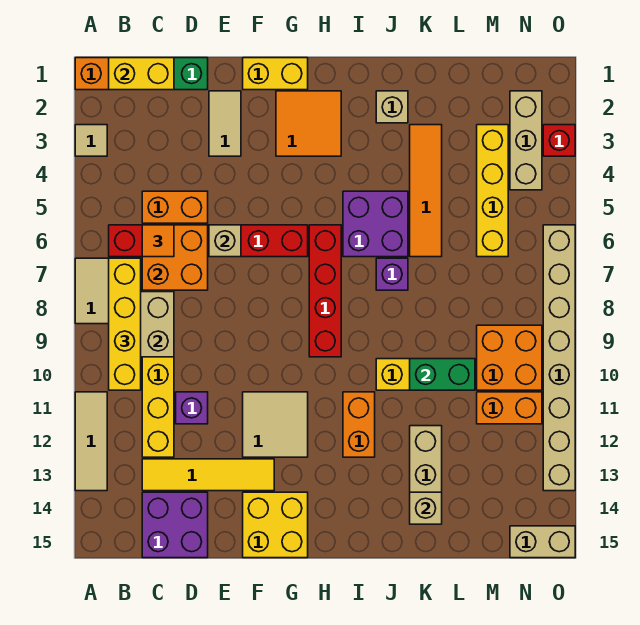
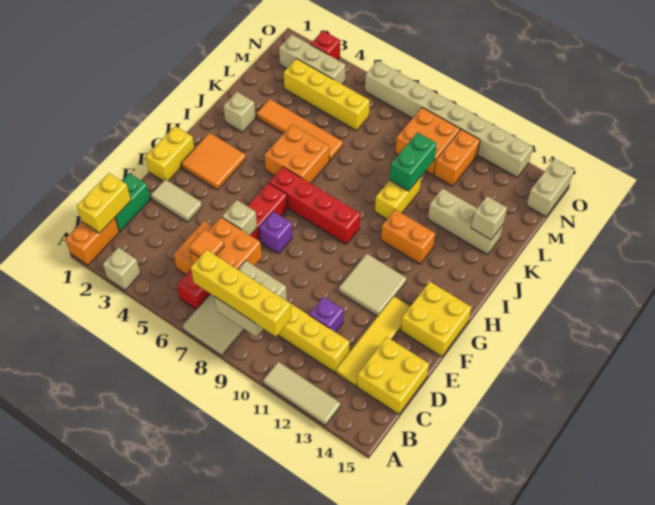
tan tile A3 level 1 -> tan brick A3 level 1
purple brick C14:D15 level 1 -> yellow brick C14:D15 level 1
purple brick I5:J6 level 1 -> orange brick I5:J6 level 1
purple brick J7 level 1 -> purple brick F7 level 1

